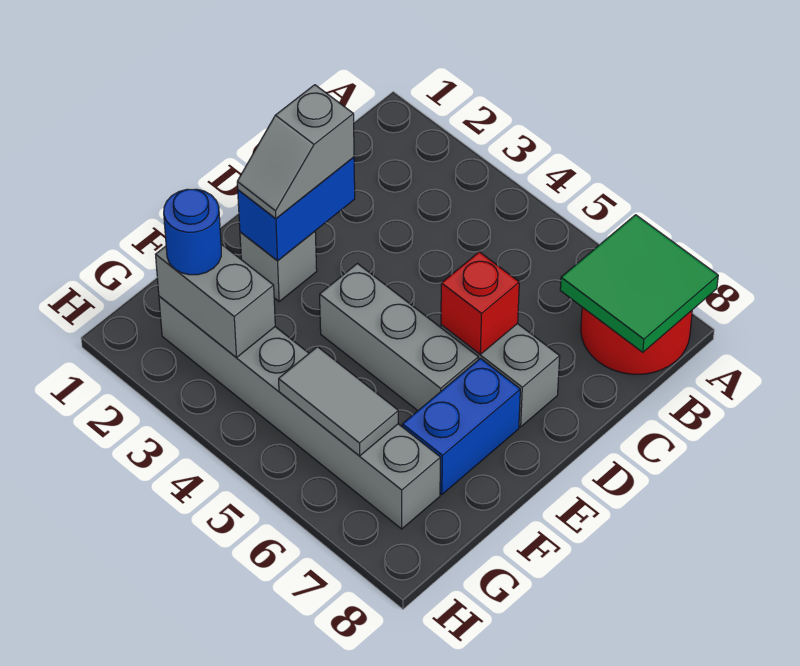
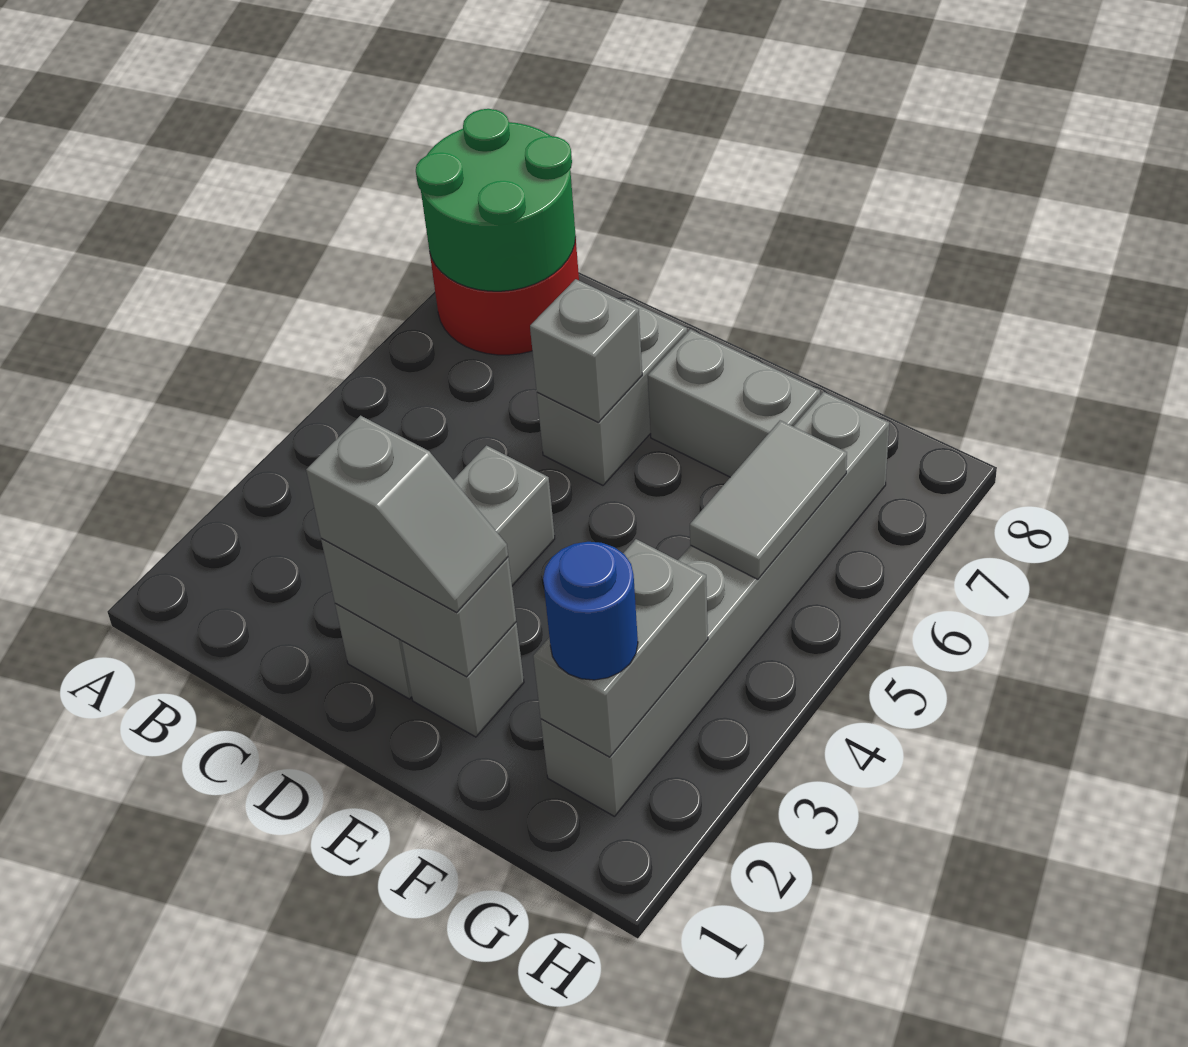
green tile A7:B8 level 2 -> green round brick A7:B8 level 2
blue brick D2:E2 level 2 -> grey brick D2:E2 level 2
red brick D6 level 2 -> grey brick D6 level 2
grey brick E4:E6 level 1 -> grey brick D2:D4 level 1
blue brick E7:F7 level 1 -> grey brick E7:F7 level 1

